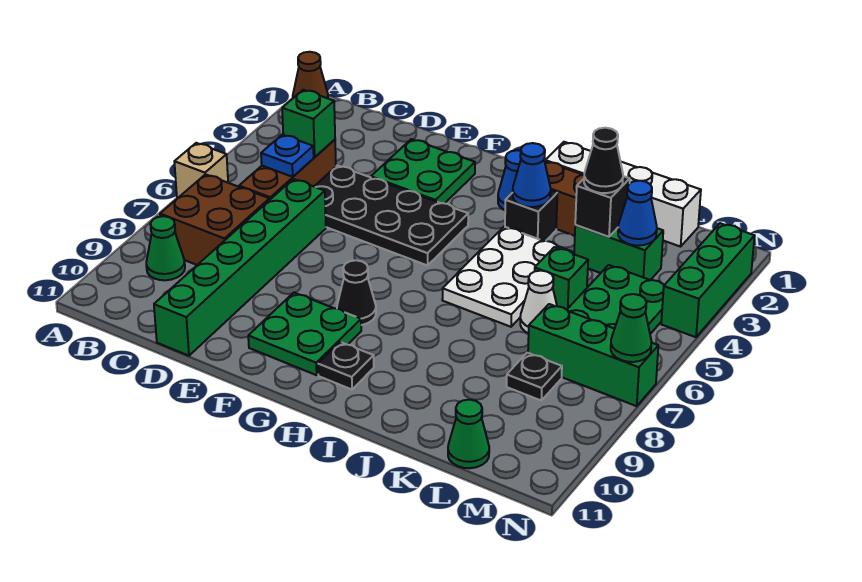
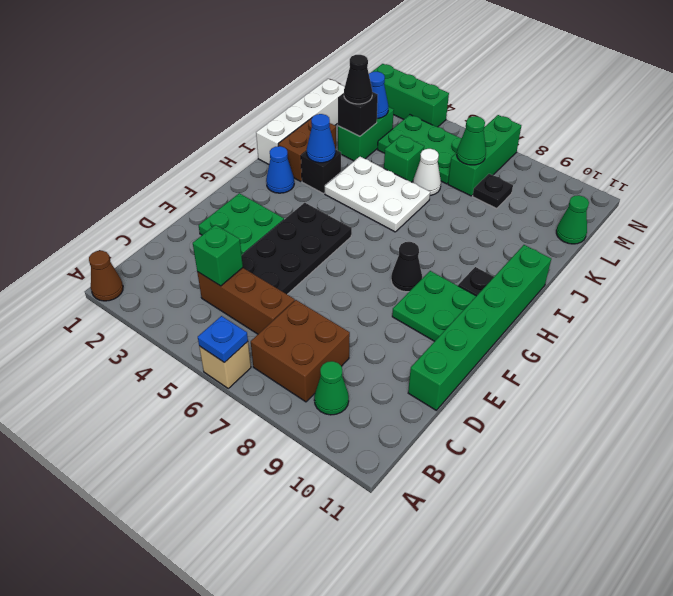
blue plate C5 level 2 -> blue plate A6 level 2
green brick D6:D11 level 1 -> green brick D11:I11 level 1
green cone N7 level 2 -> green cone L7 level 2

